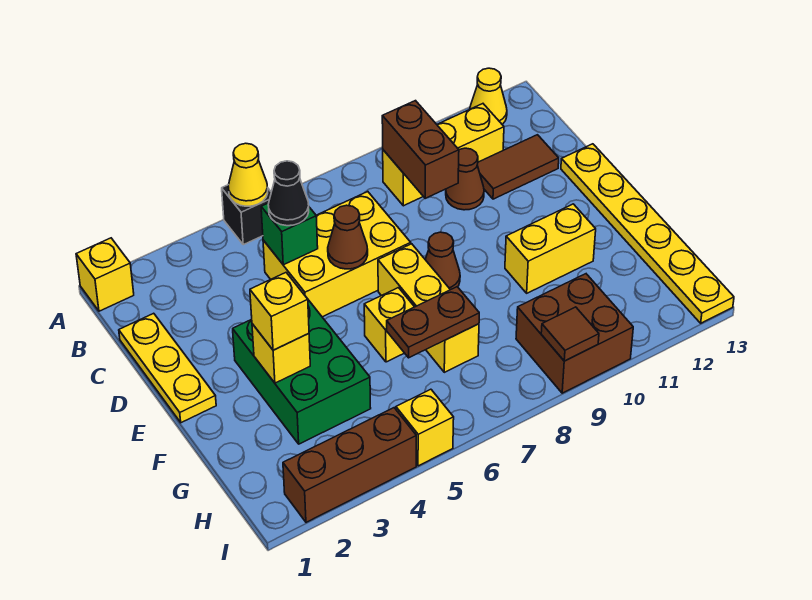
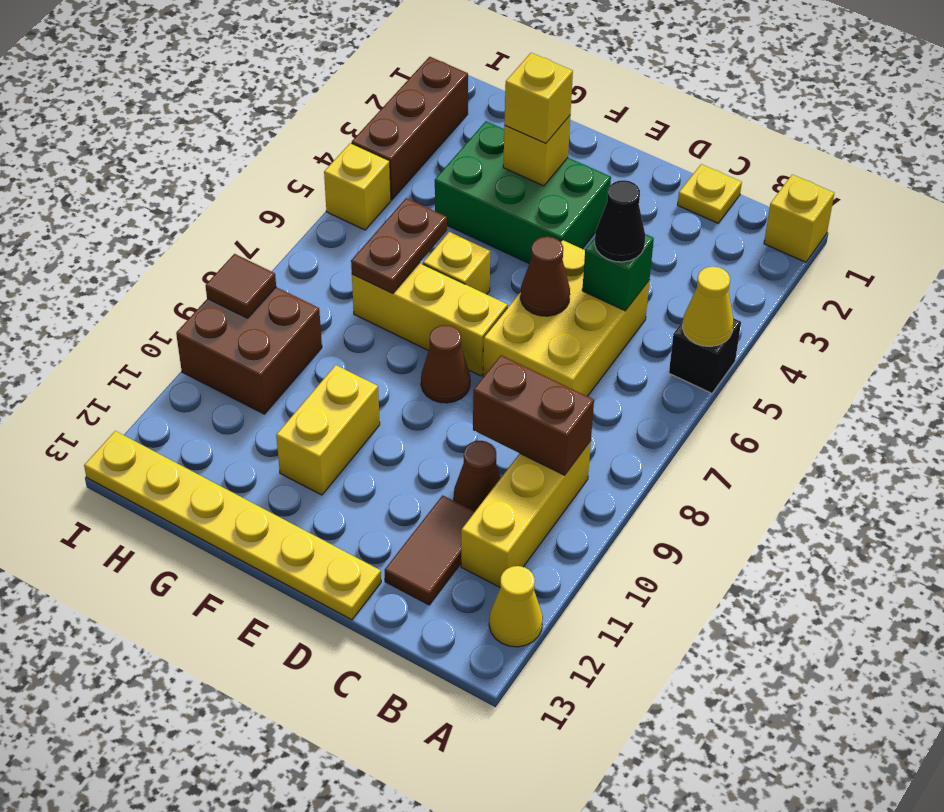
yellow plate C1:E1 level 1 -> yellow plate C1 level 1

